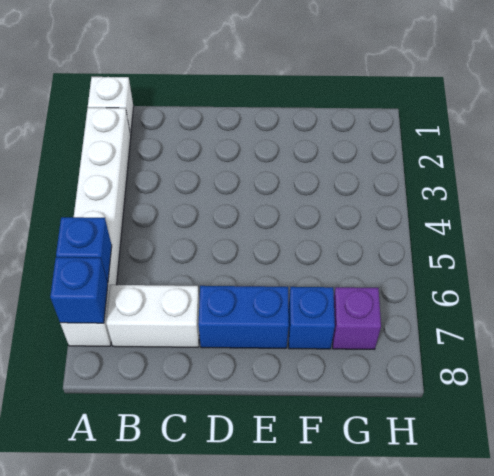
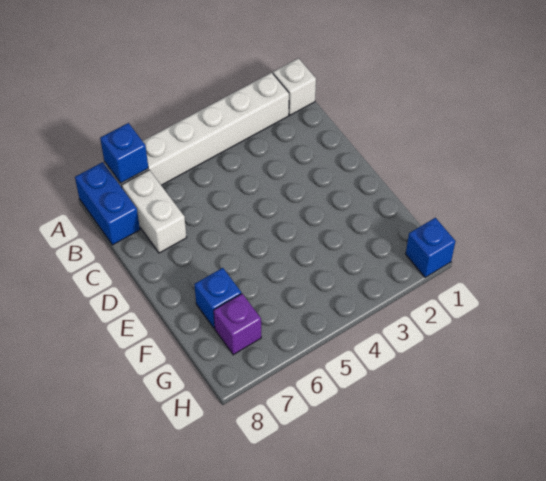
blue brick A6 level 2 -> blue brick H1 level 1
blue brick D7:E7 level 1 -> blue brick A8:B8 level 1

